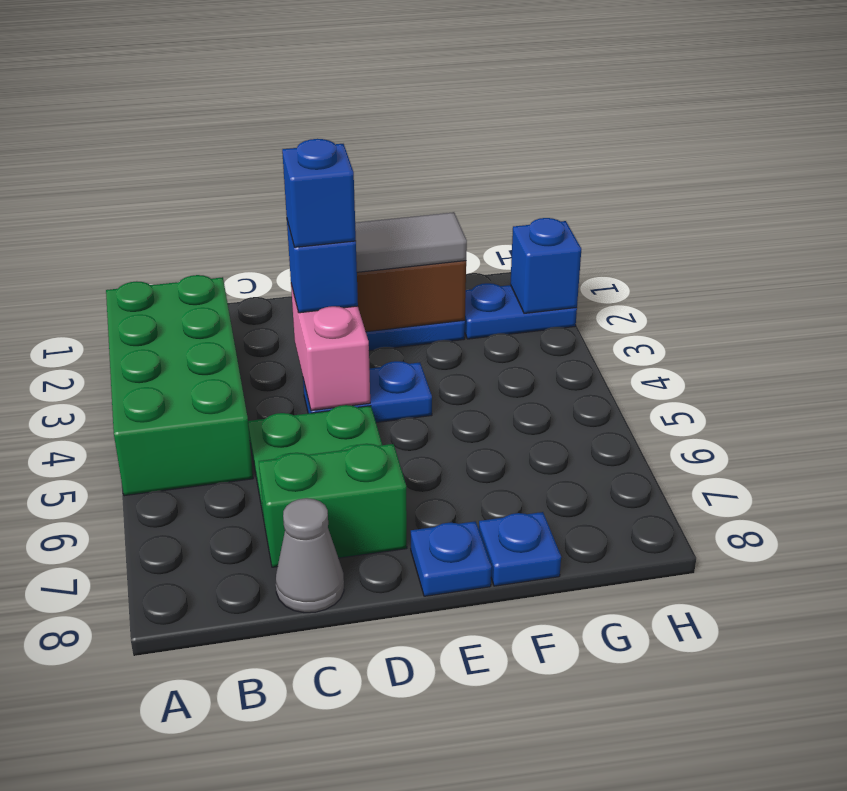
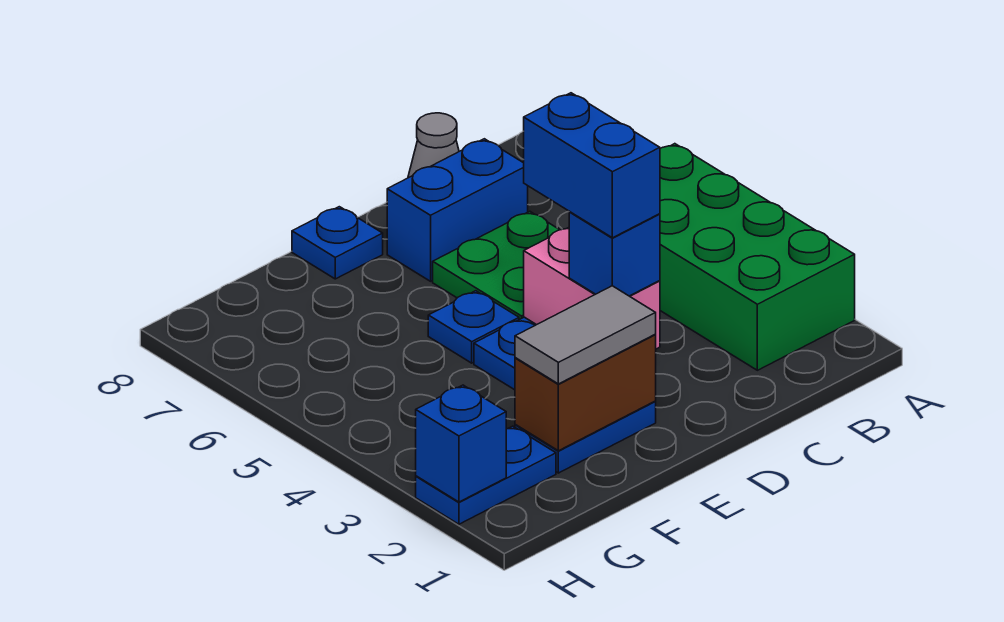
green brick C7:D7 level 1 -> blue brick C7:D7 level 1
blue brick D3 level 4 -> blue brick D3:D4 level 4
blue plate F8 level 1 -> blue plate E5 level 1

